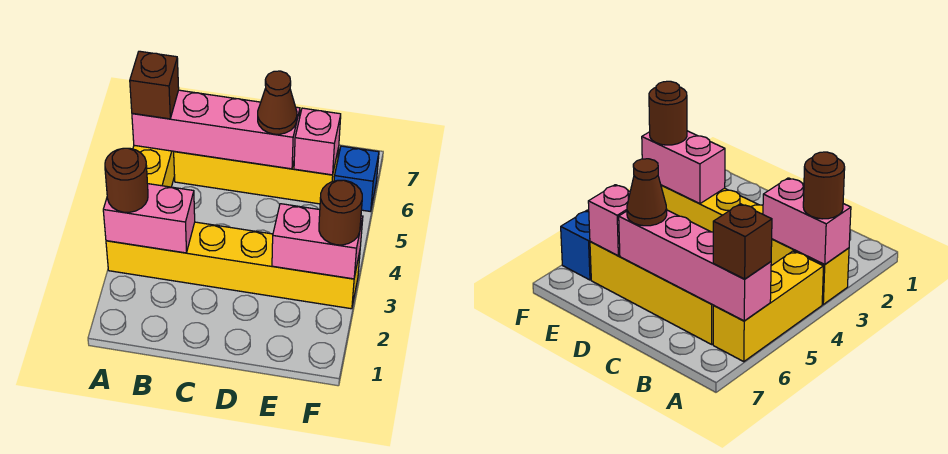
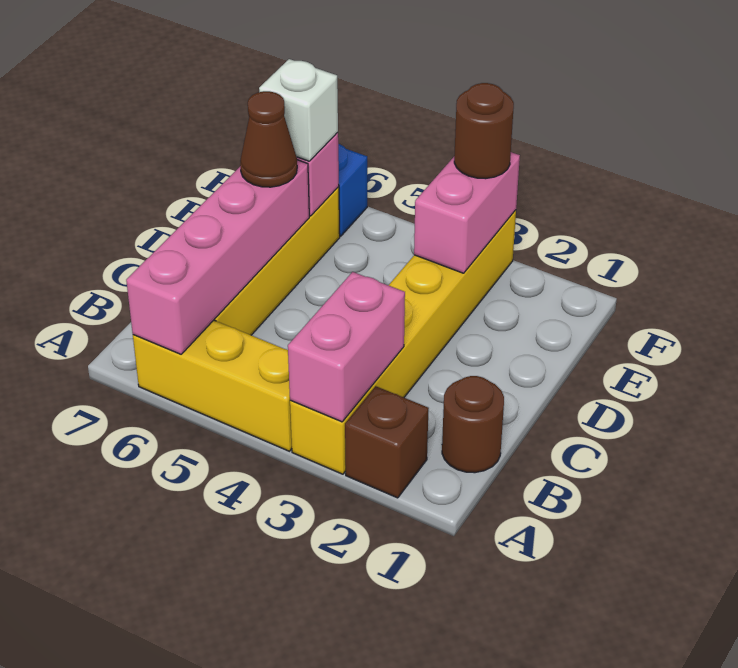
brown round brick A3 level 3 -> brown round brick B1 level 1
brown brick A6 level 3 -> brown brick A2 level 1
none -> white brick E6 level 3

